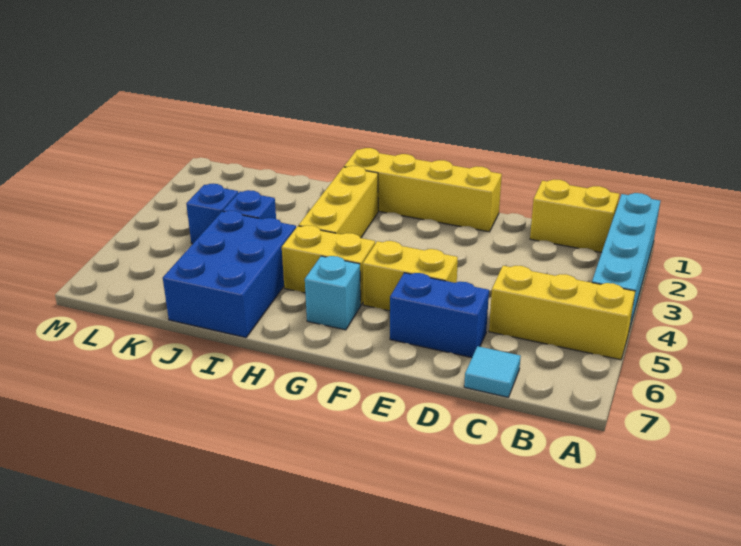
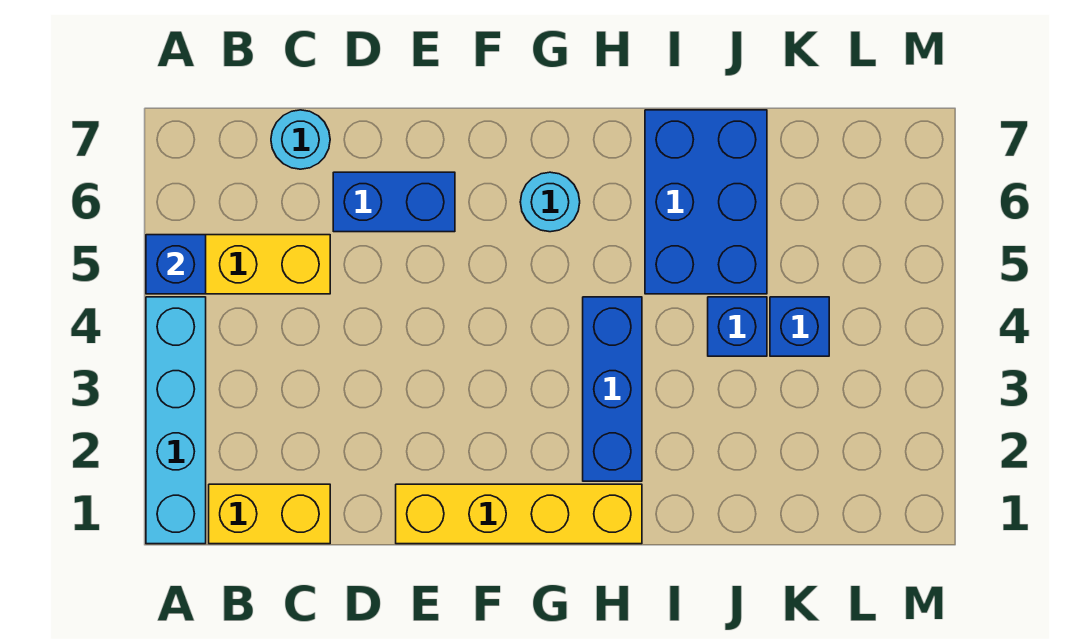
none -> blue brick A5 level 2
cyan tile C7 level 1 -> cyan round brick C7 level 1
yellow brick E5:F5 level 1 -> none
yellow brick G5:H5 level 1 -> none
cyan brick G6 level 1 -> cyan round brick G6 level 1
yellow brick H2:H4 level 1 -> blue brick H2:H4 level 1

